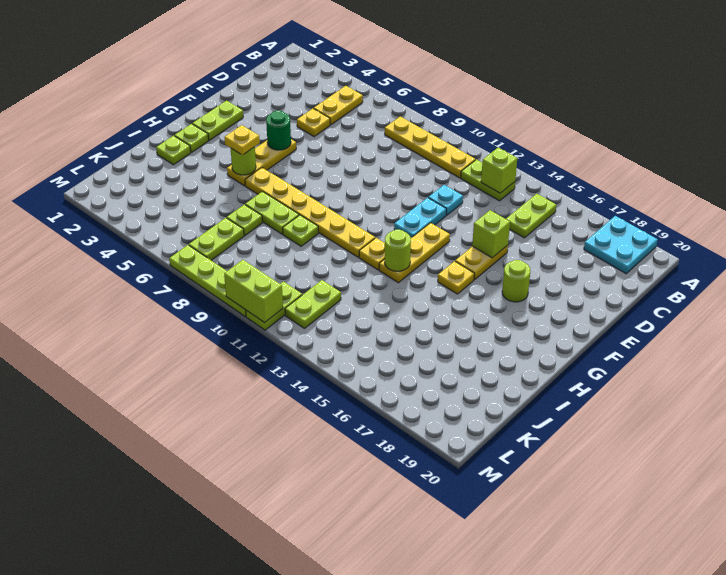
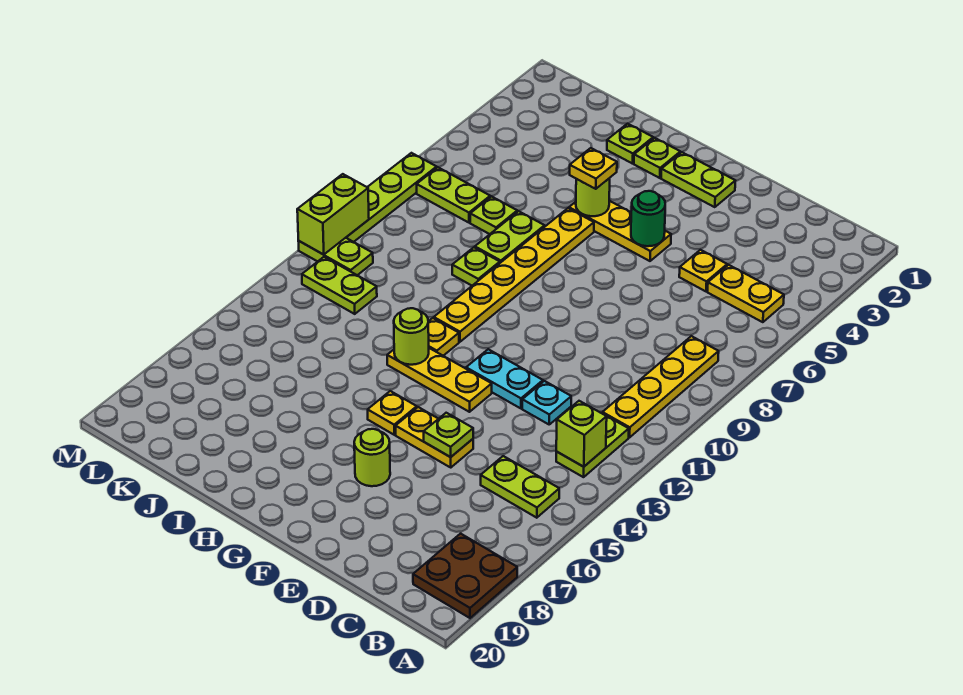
cyan plate A18:B19 level 1 -> brown plate A18:B19 level 1
lime brick E15 level 2 -> lime plate E15 level 2

